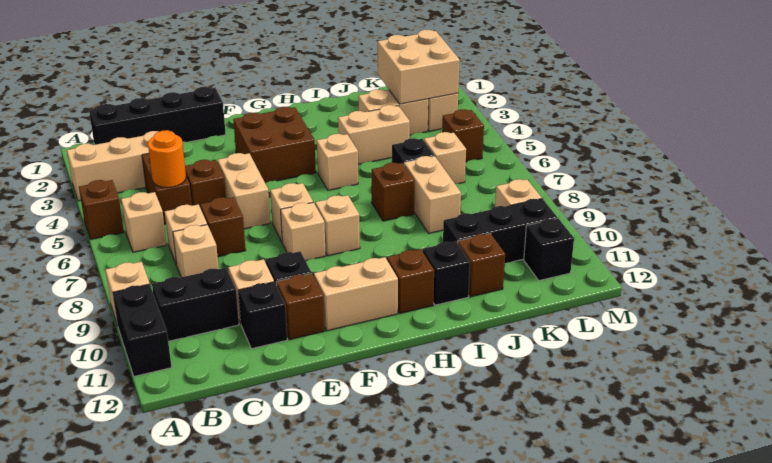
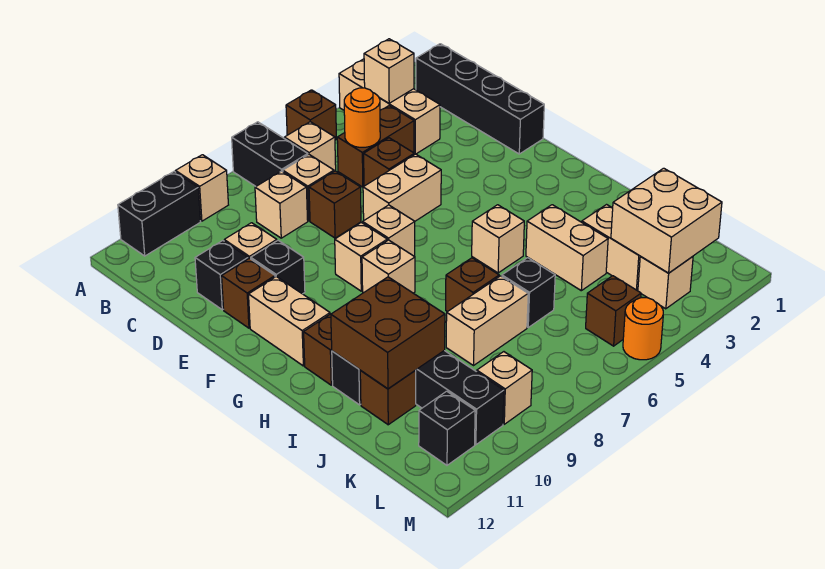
black brick B10:C10 level 1 -> black brick A7:B7 level 1
brown brick F3:G4 level 1 -> brown brick I10:J11 level 2
tan brick K6 level 1 -> tan brick B3 level 2
none -> orange round brick M5 level 1

